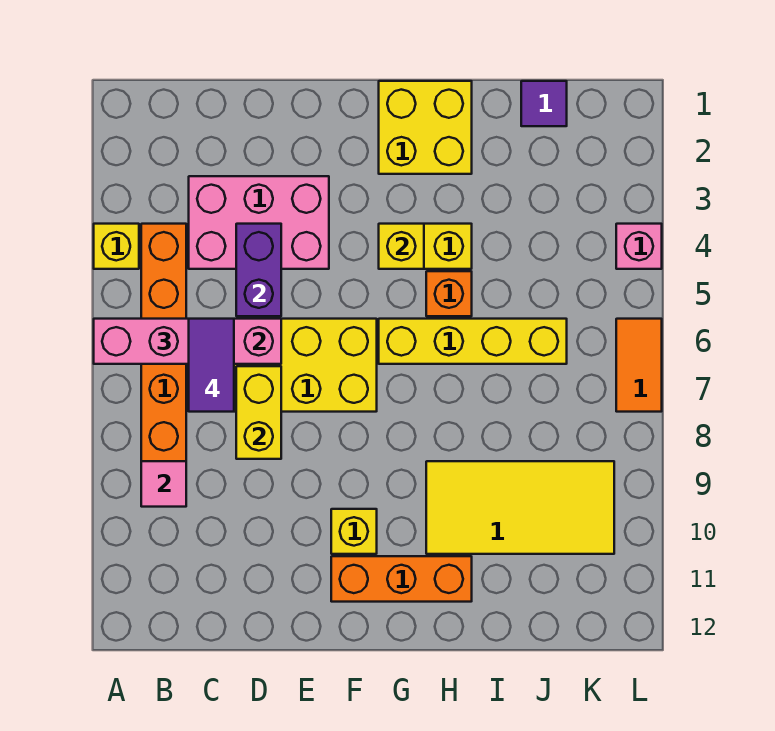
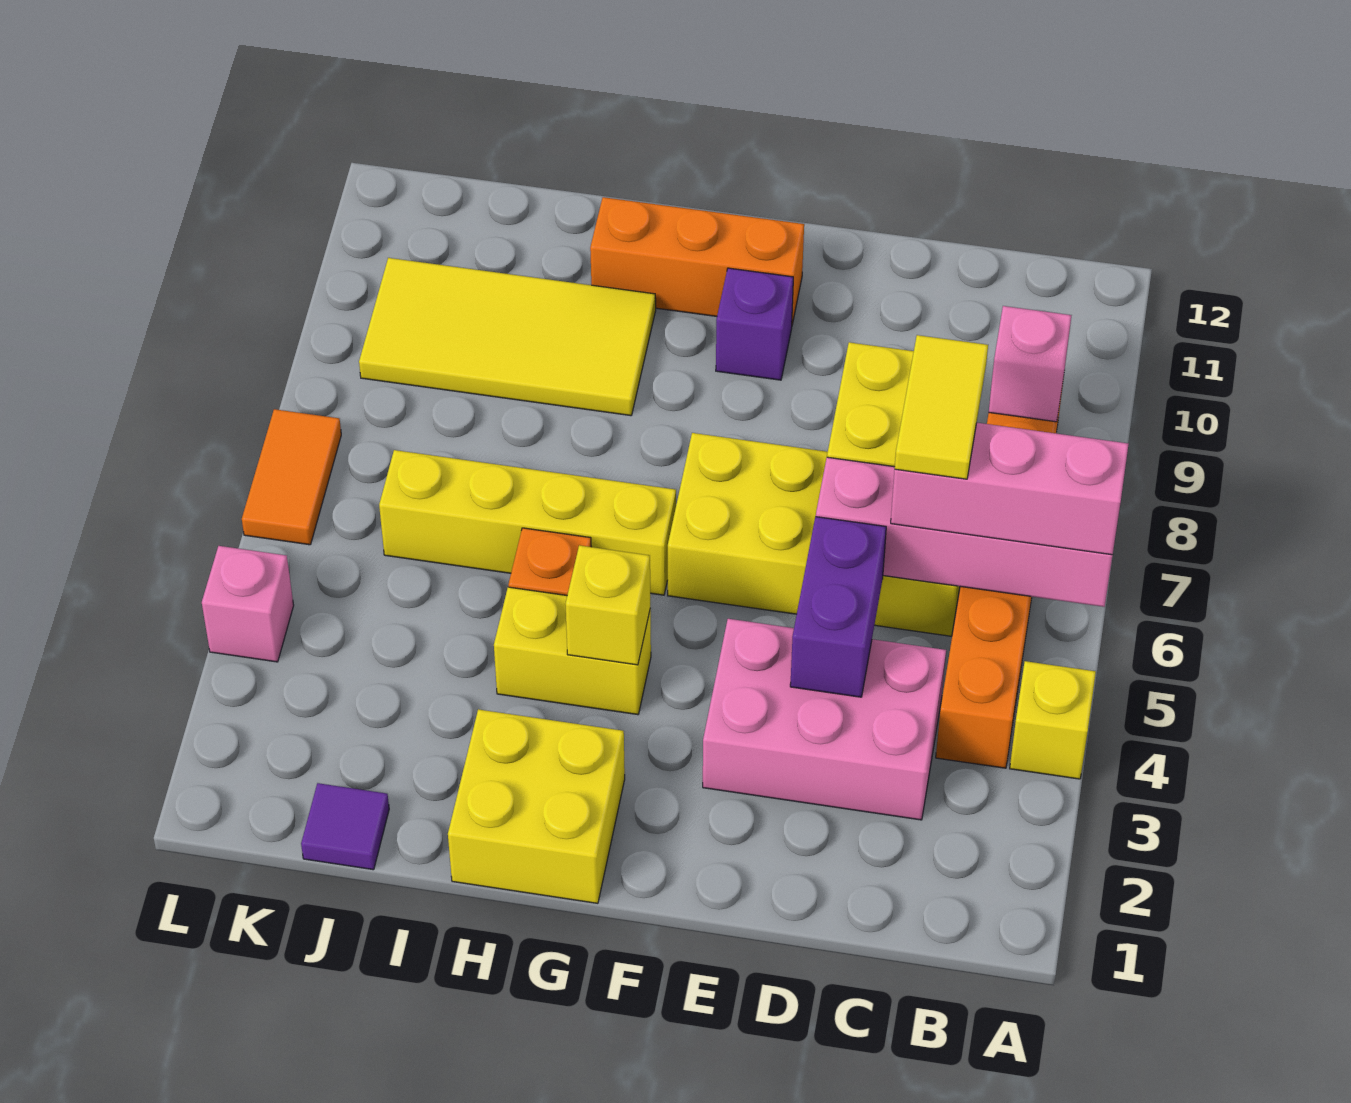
pink tile B9 level 2 -> pink brick B9 level 2
purple tile C6:C7 level 4 -> yellow tile C6:C7 level 4
yellow brick F10 level 1 -> purple brick F10 level 1

